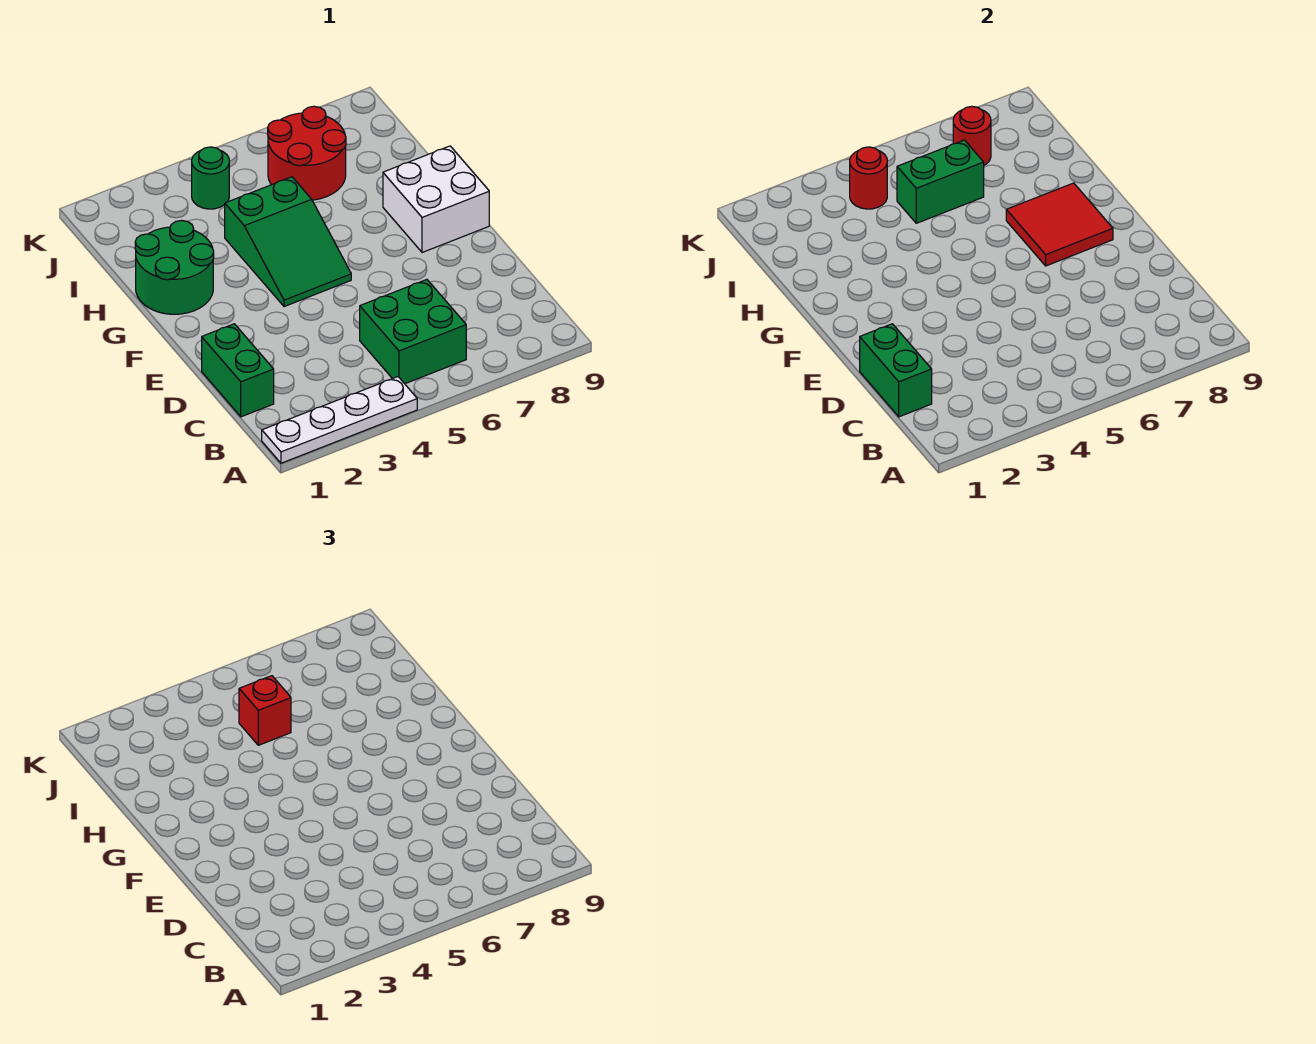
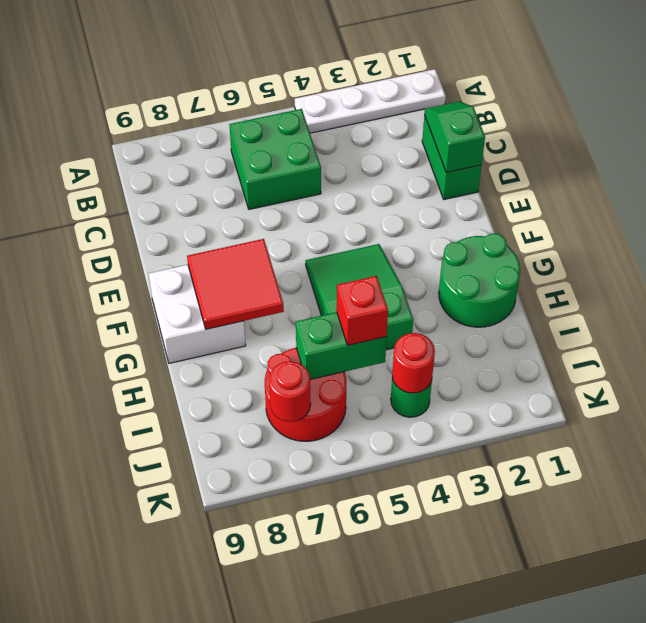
green brick C1:D1 level 2 -> green slope C1:D1 level 2 top D

